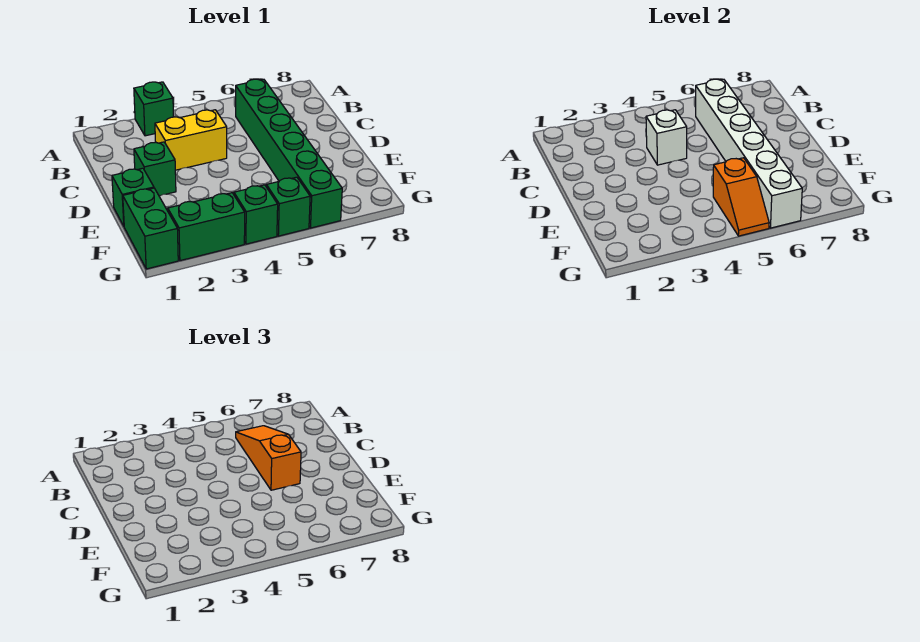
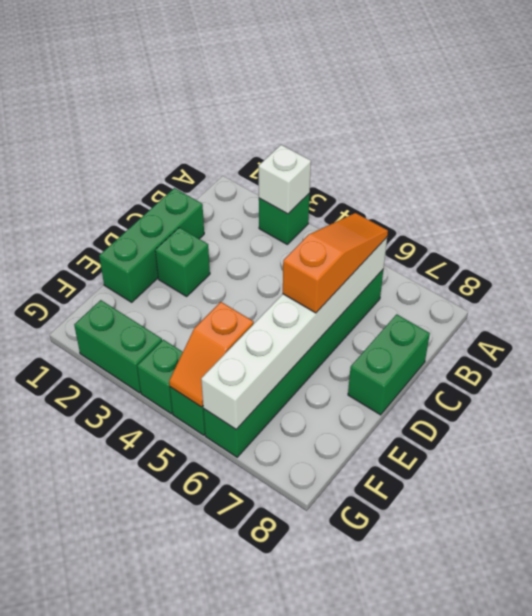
yellow brick C3:C4 level 1 -> none
white brick C4 level 2 -> white brick A3 level 2
green brick E1 level 1 -> green brick C1:E1 level 1
green brick F1:G1 level 1 -> green brick C8:D8 level 1

